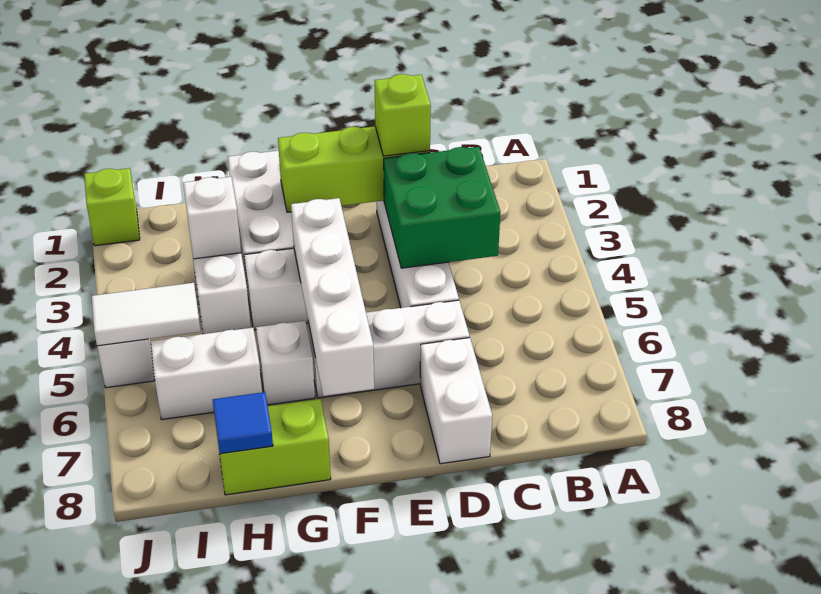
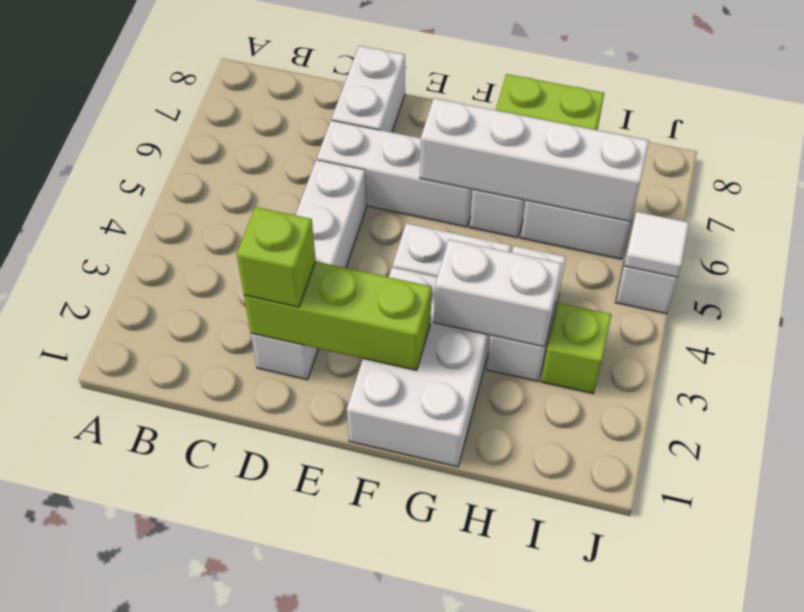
green brick C3:D4 level 2 -> none
white brick F4:F7 level 2 -> white brick F6:I6 level 2
white brick H3 level 2 -> white brick G3:H3 level 2
blue tile H8 level 2 -> none
white tile I5:J5 level 2 -> white tile J5 level 2
lime brick J1 level 1 -> lime brick I3 level 1

